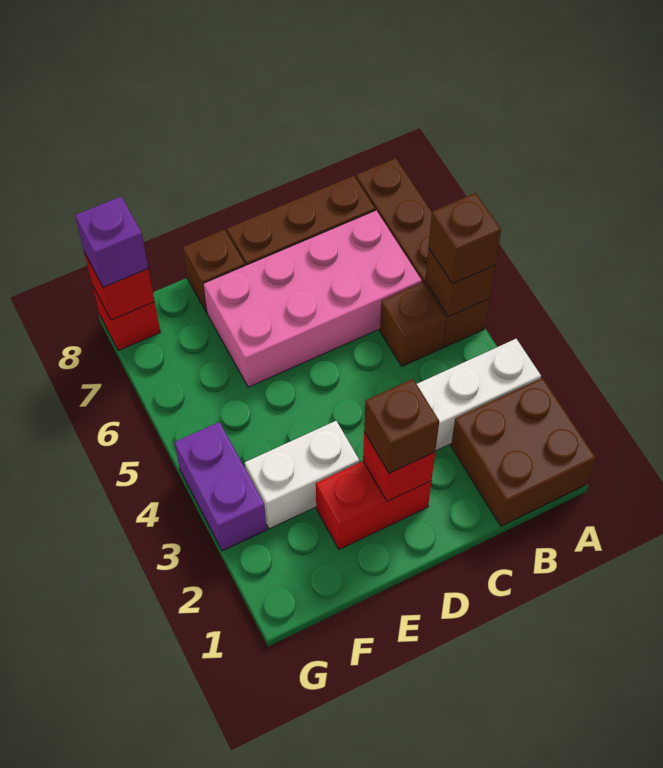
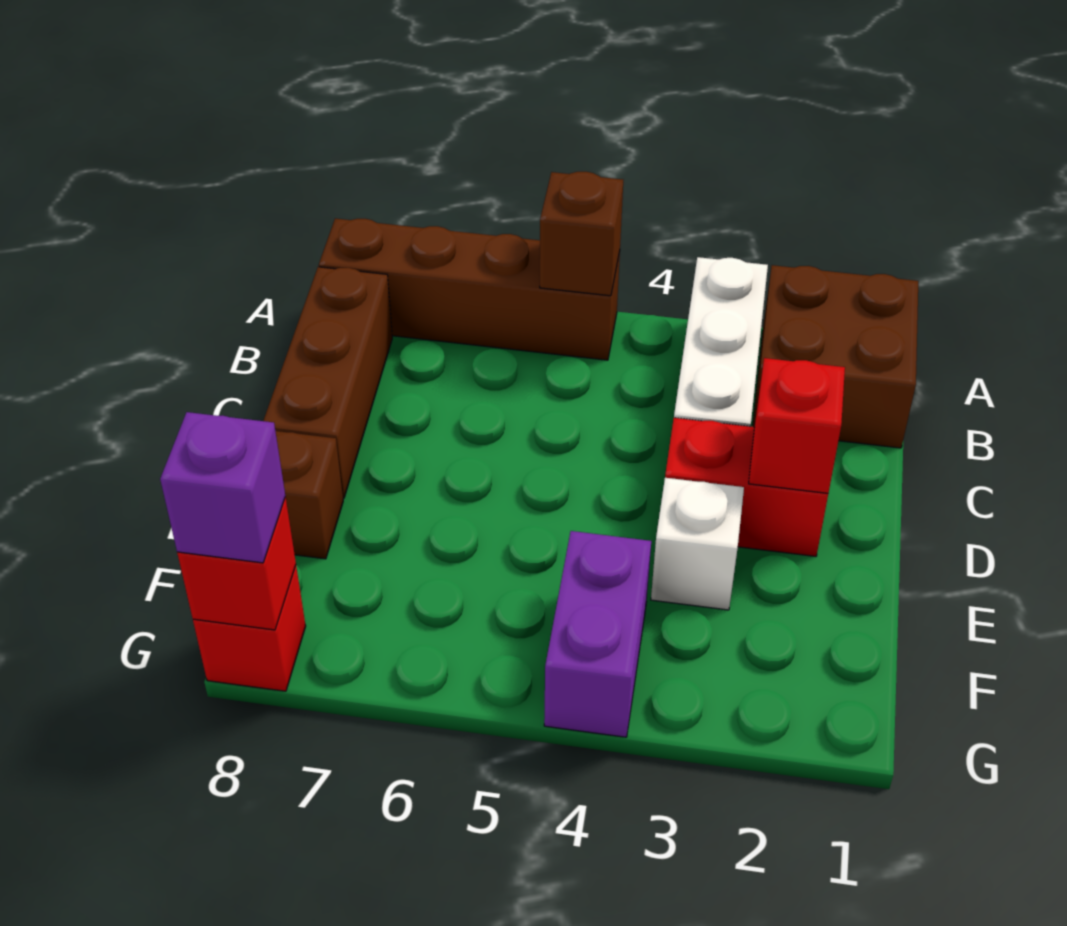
brown brick A5 level 3 -> none
brown brick B5 level 1 -> none
pink brick B6:E7 level 1 -> none
red brick D2:E2 level 1 -> red brick D2:D3 level 1
brown brick D2 level 3 -> none
white brick E3:F3 level 1 -> white brick E3 level 1
purple brick G3:G4 level 1 -> purple brick F4:G4 level 1

